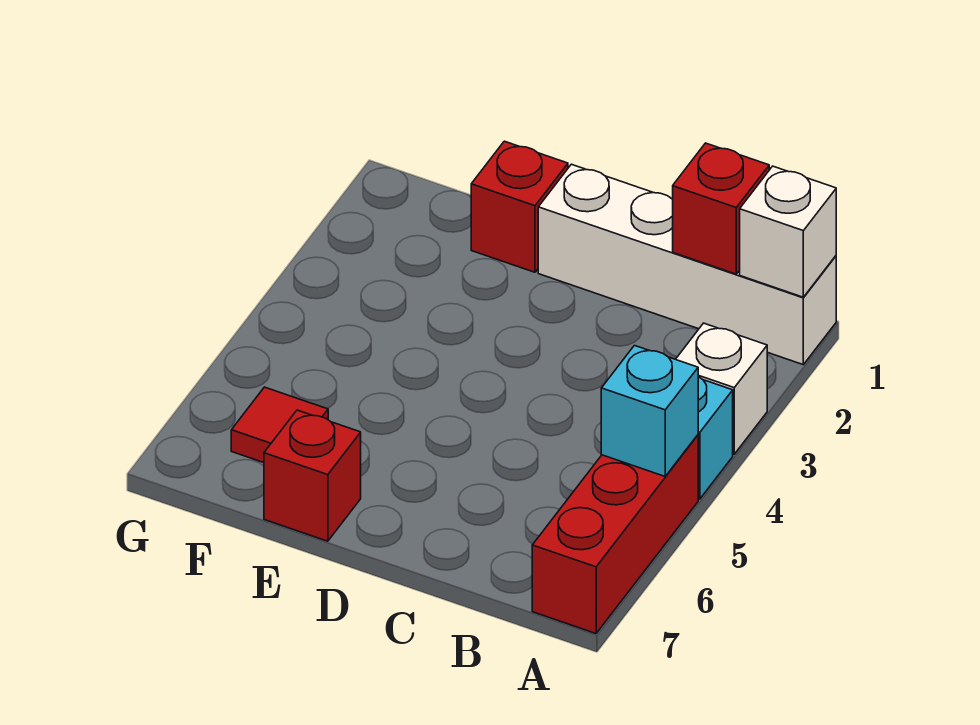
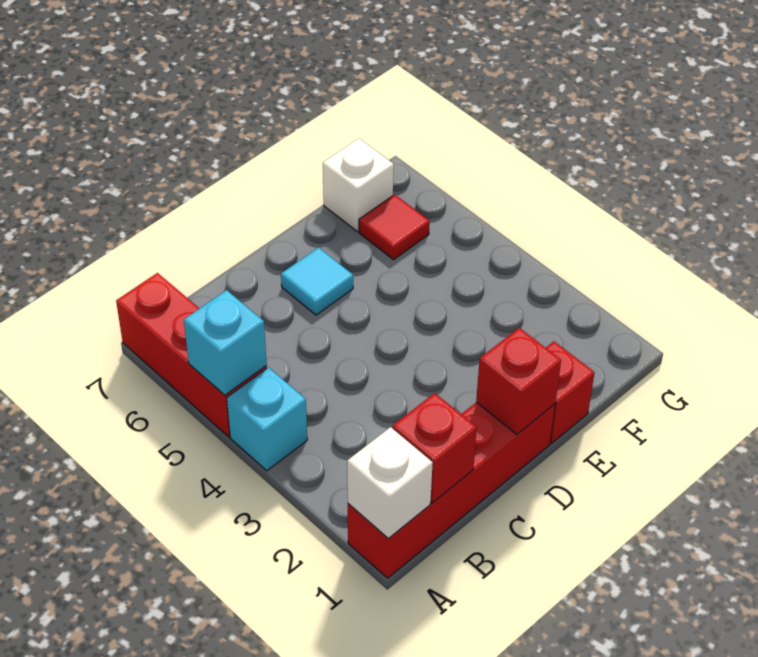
white brick A1:D1 level 1 -> red brick A1:D1 level 1
white brick A3 level 1 -> white brick F7 level 1
none -> cyan tile D6 level 1
red brick E7 level 1 -> red brick D1 level 2

